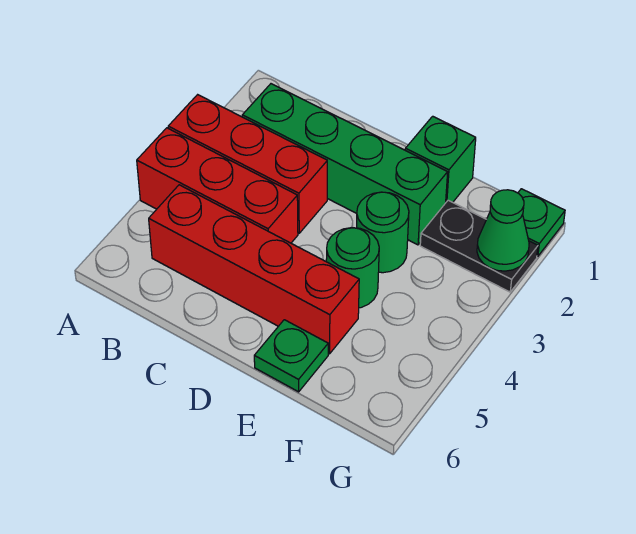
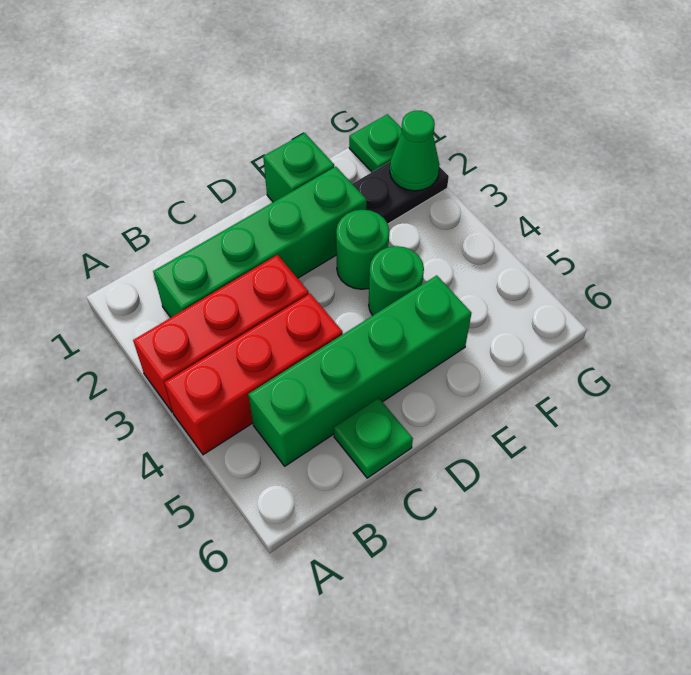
red brick B5:E5 level 1 -> green brick B5:E5 level 1
green plate E6 level 1 -> green plate C6 level 1

